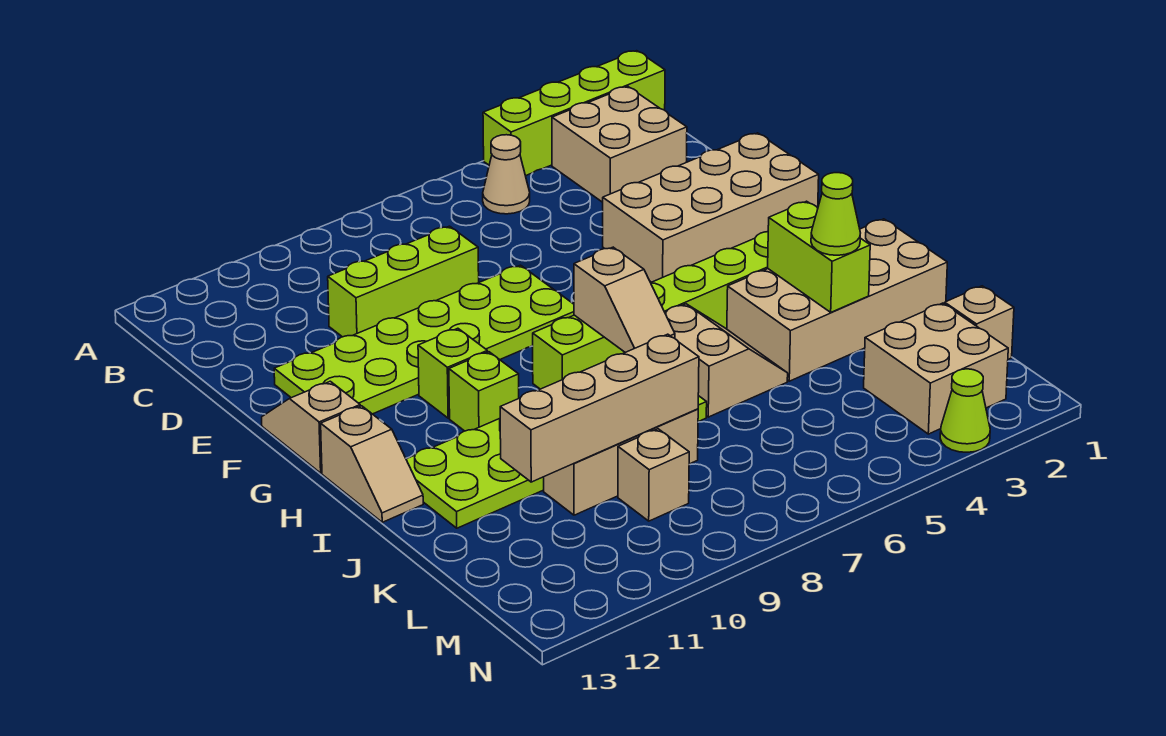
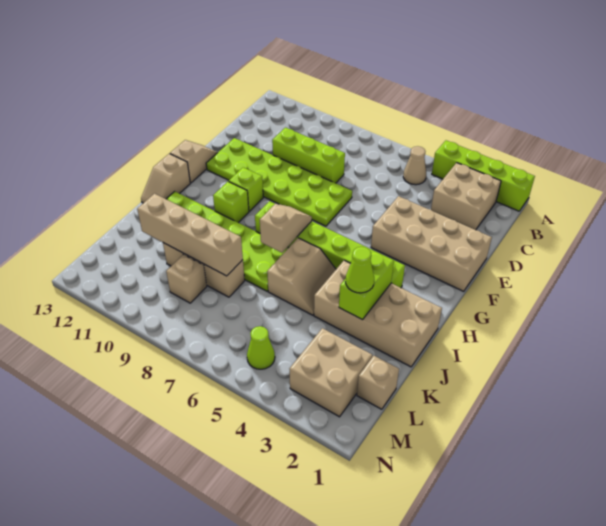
tan slope H7:I7 level 2 top H -> tan slope H7:I7 level 2 top I
lime cone N3 level 1 -> lime cone M5 level 1

